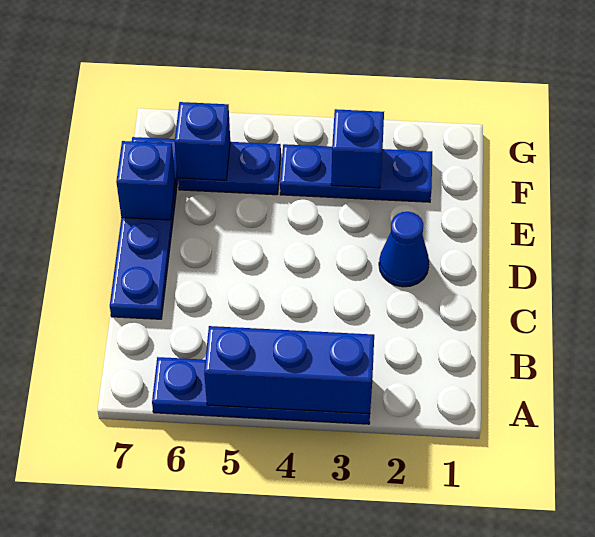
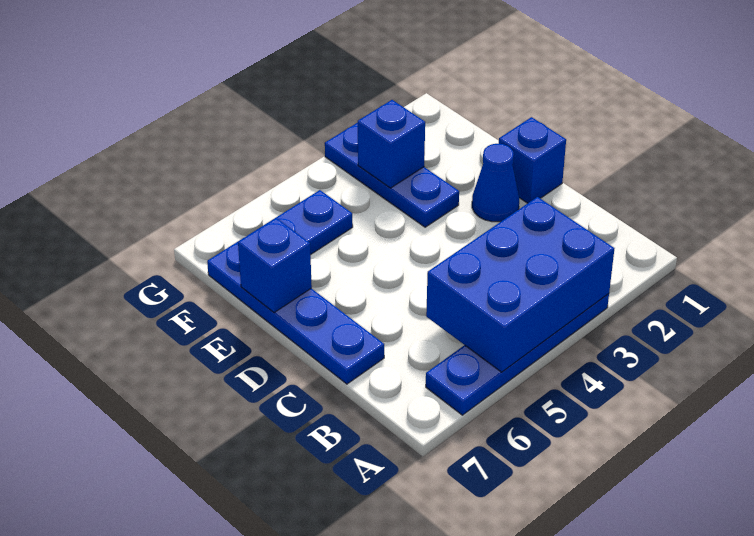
blue brick A3:A5 level 2 -> blue brick A3:B5 level 2
blue plate F2:F4 level 1 -> blue plate E3:G3 level 1
blue brick F6 level 2 -> blue brick D1 level 1

